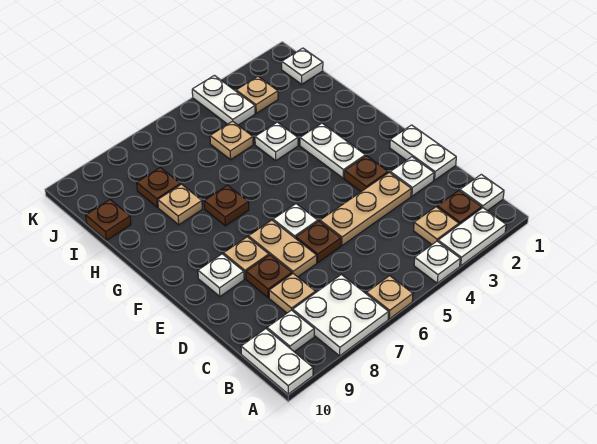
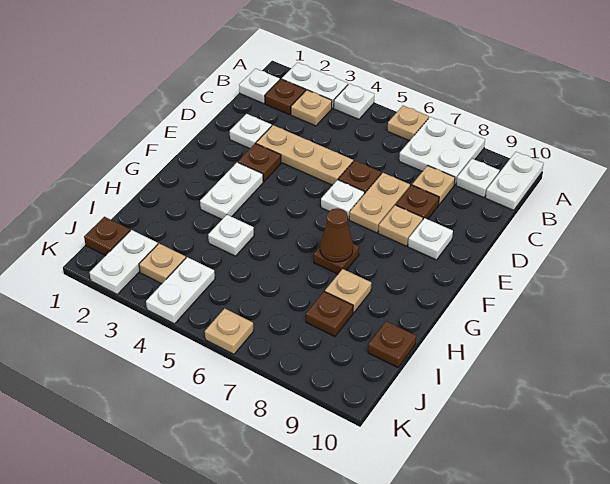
white plate D1:E1 level 1 -> white plate J2:K2 level 1
none -> brown cone G7 level 2
tan plate I5 level 1 -> tan plate K6 level 1
white plate J1 level 1 -> brown plate J1 level 1

